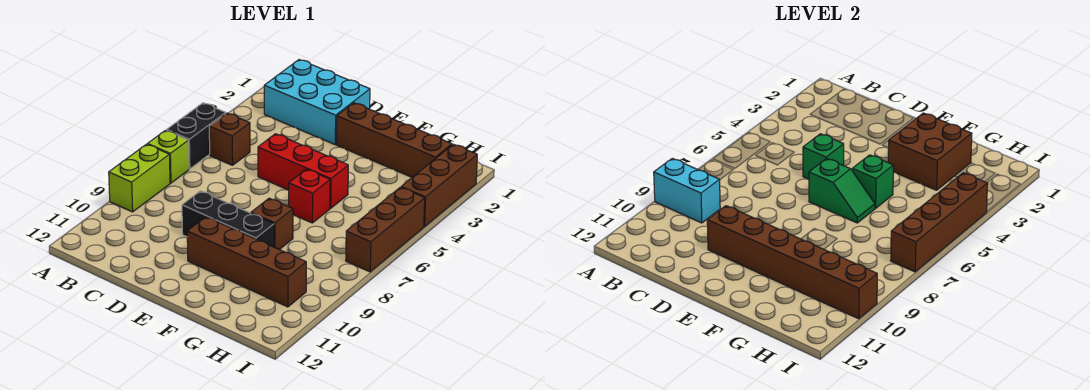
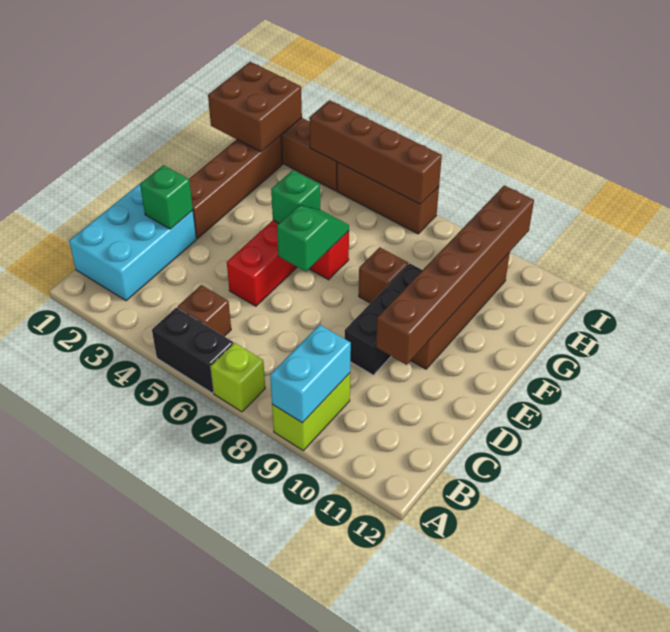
lime brick A8:A9 level 1 -> lime brick A9:B9 level 1
green brick D5 level 2 -> green brick D2 level 2
brown brick F2:G3 level 2 -> brown brick H1:I2 level 2

